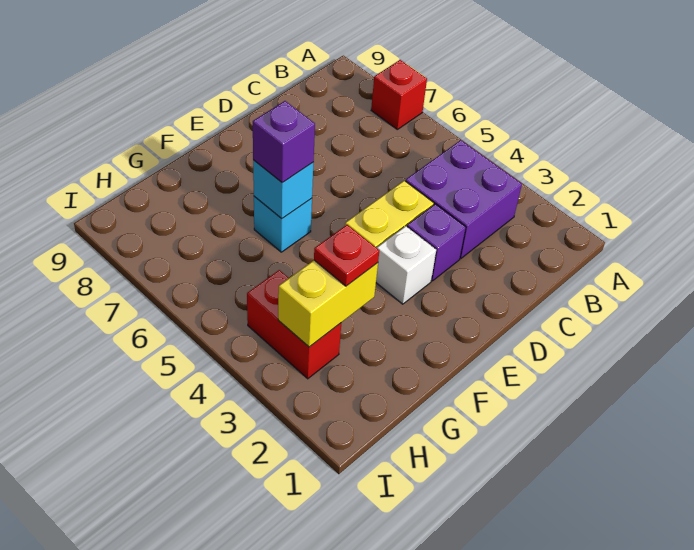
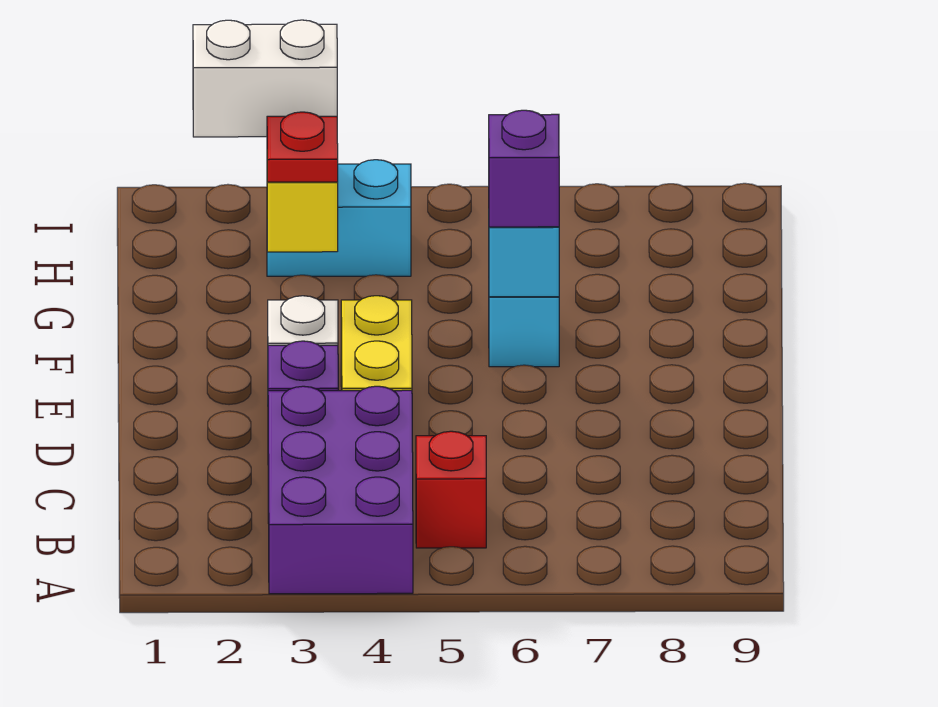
red brick A7 level 1 -> red brick B5 level 1
purple brick B3:C4 level 1 -> purple brick A3:C4 level 1
none -> white brick H2:H3 level 3
red brick H3:H4 level 1 -> cyan brick H3:H4 level 1

